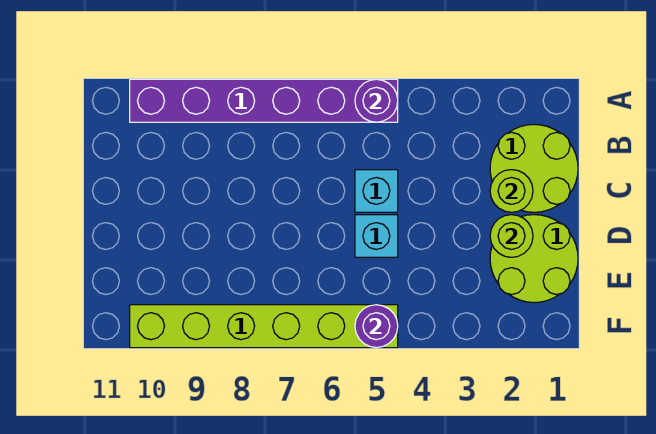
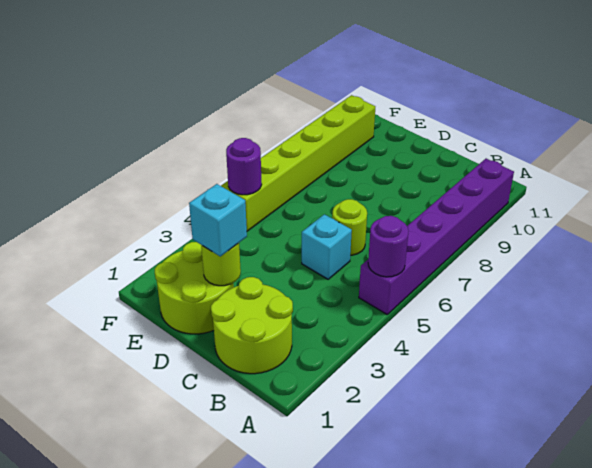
lime round brick C2 level 2 -> lime round brick C6 level 1
cyan brick D5 level 1 -> cyan brick D2 level 3

